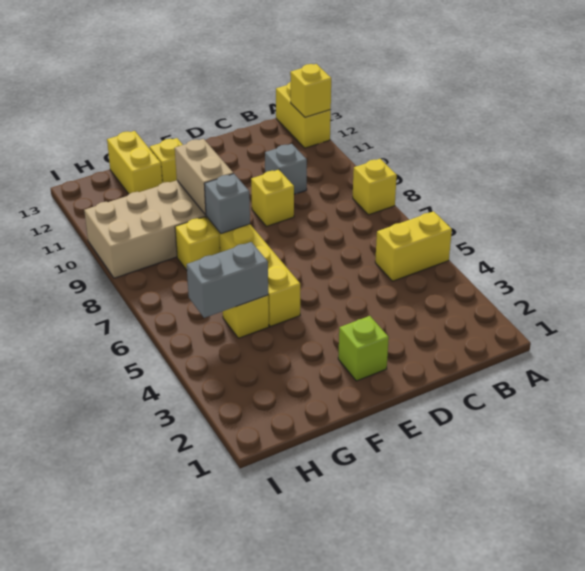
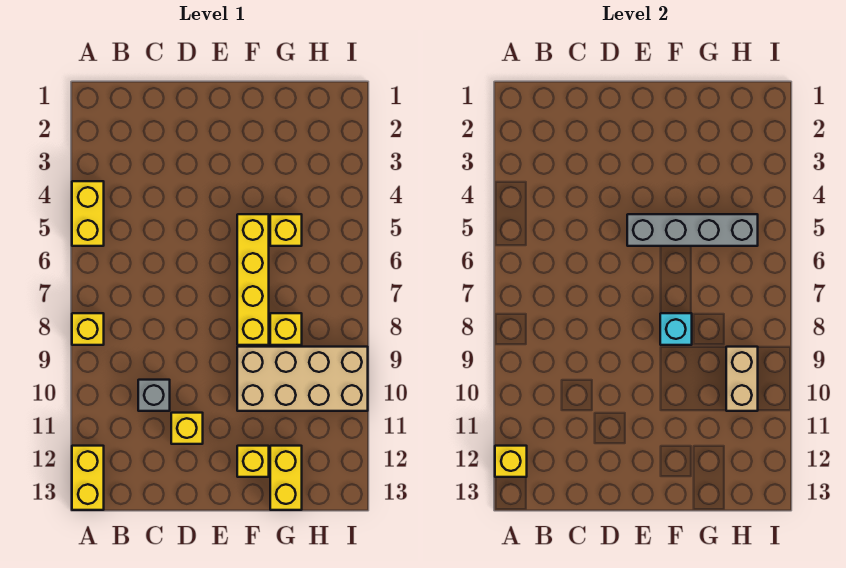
yellow brick A5:B5 level 1 -> yellow brick A4:A5 level 1
yellow brick D9 level 1 -> yellow brick D11 level 1
lime brick E2 level 1 -> none
grey brick F8 level 2 -> cyan brick F8 level 2
tan brick F9:F10 level 2 -> tan brick H9:H10 level 2
grey brick G5:H5 level 2 -> grey brick E5:H5 level 2

